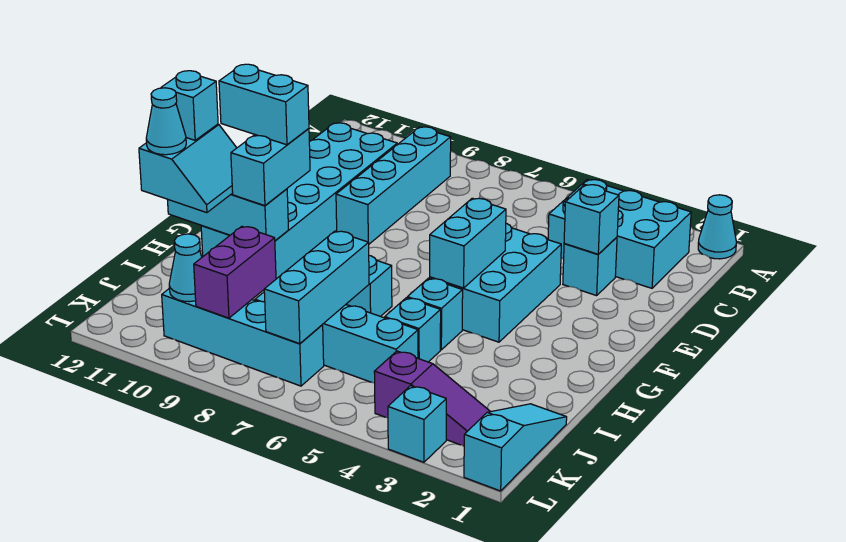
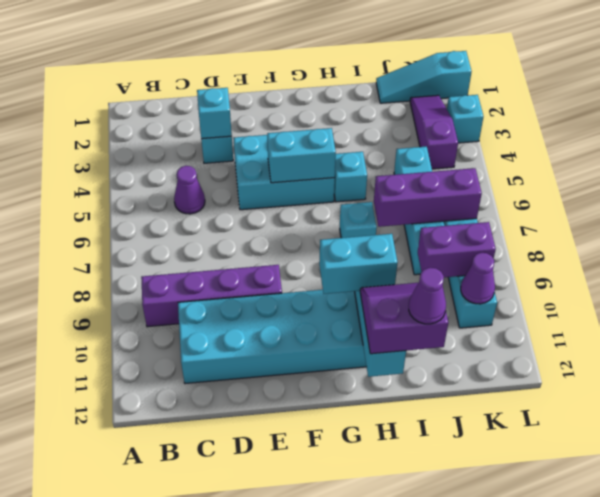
cyan cone A1 level 1 -> none
cyan brick B2:C4 level 1 -> none
cyan brick B9:E9 level 1 -> purple brick B9:E9 level 1
none -> purple cone C5 level 1
cyan brick G10:G11 level 4 -> none
cyan slope H11:I12 level 3 top 12 -> purple slope H11:I12 level 3 top 12
cyan brick H12 level 4 -> none
cyan brick I5 level 1 -> none
cyan brick I7:K7 level 2 -> purple brick I7:K7 level 2
cyan cone I12 level 4 -> purple cone I12 level 4
cyan cone K10 level 2 -> purple cone K10 level 2

